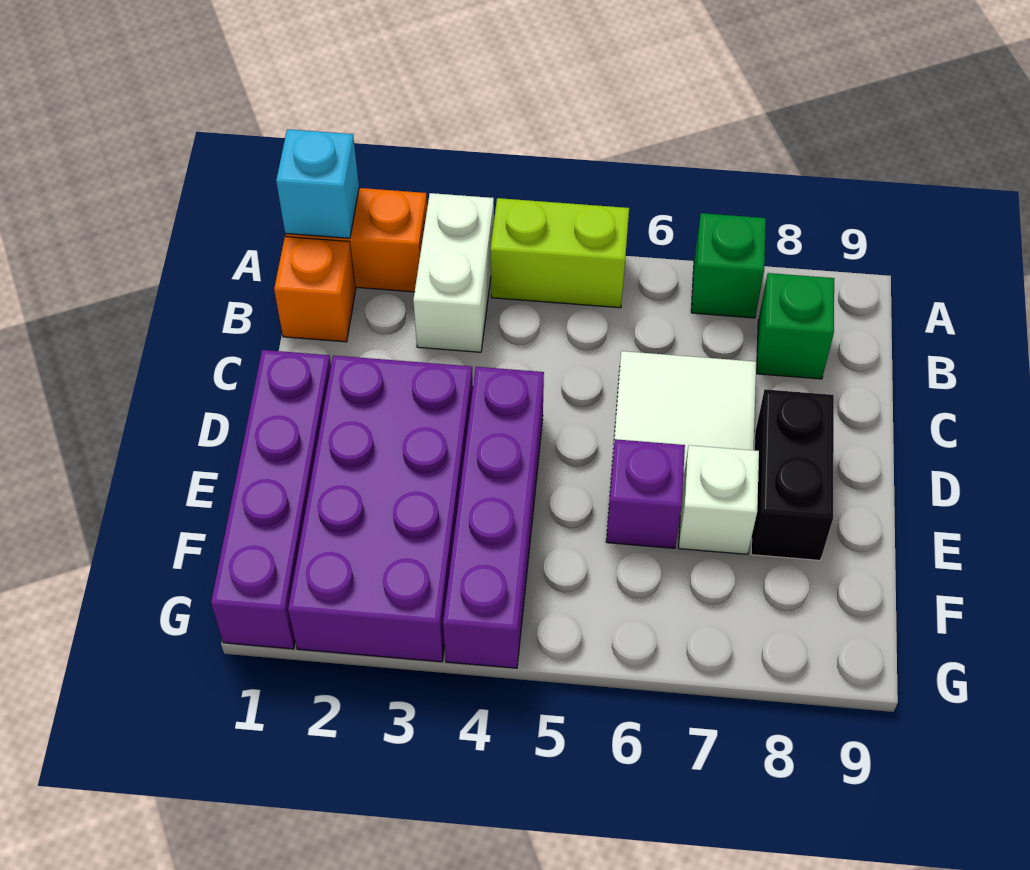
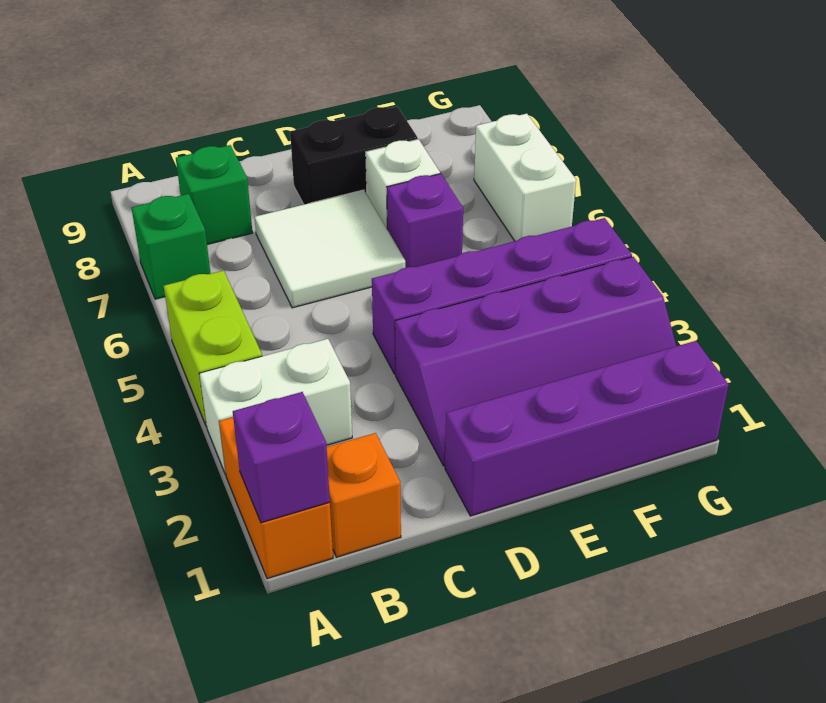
cyan brick A1 level 2 -> purple brick A1 level 2
purple brick D2:G3 level 1 -> purple slope D2:G3 level 1 top 3
none -> white brick G6:G7 level 1

